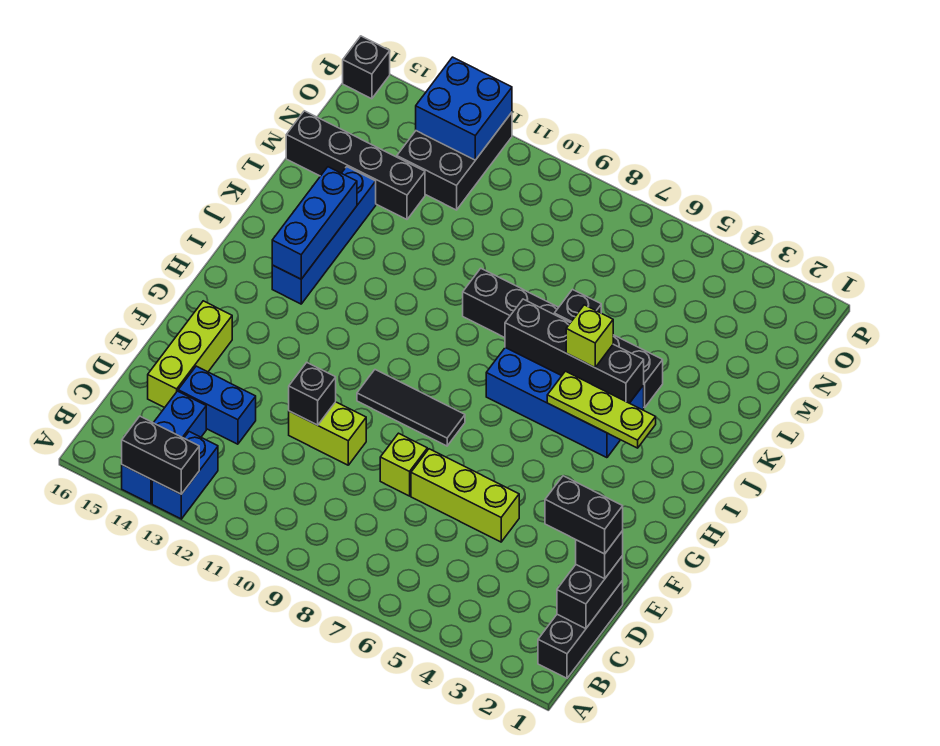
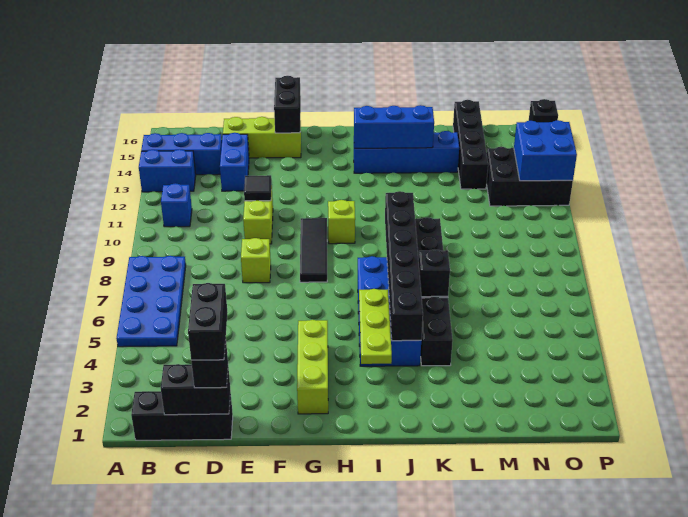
none -> blue plate A5:B8 level 1
black brick A13:A14 level 2 -> black brick F15:F16 level 2
none -> blue brick B11 level 1
lime brick E5:E7 level 1 -> lime brick G2:G4 level 1
black brick E11 level 2 -> black tile E11 level 2
black brick J4:J7 level 2 -> black brick J4:J9 level 2
lime brick J5 level 3 -> lime brick H10 level 1

